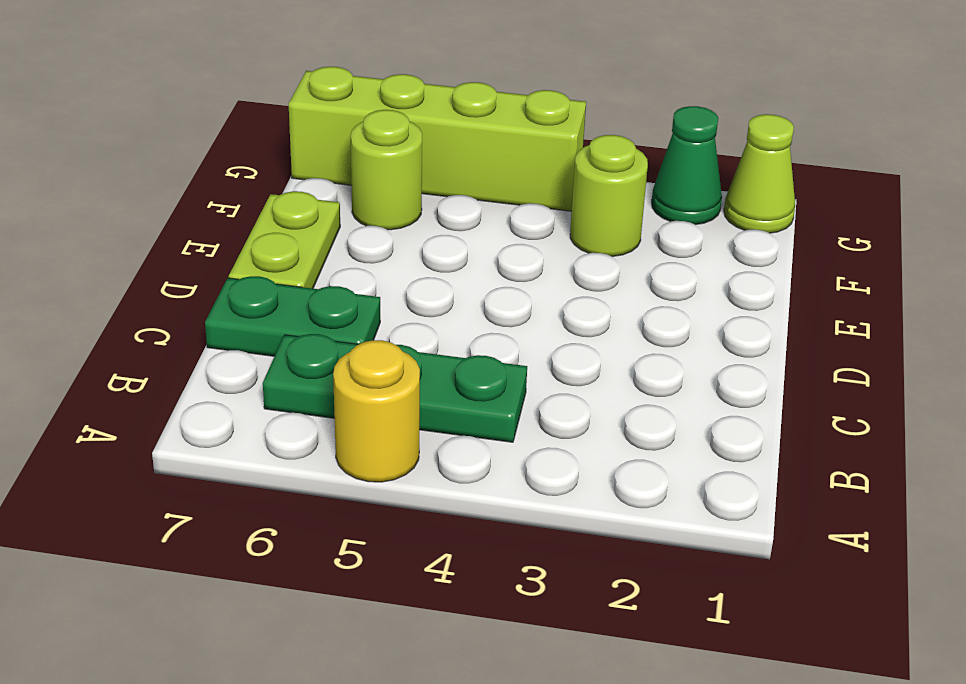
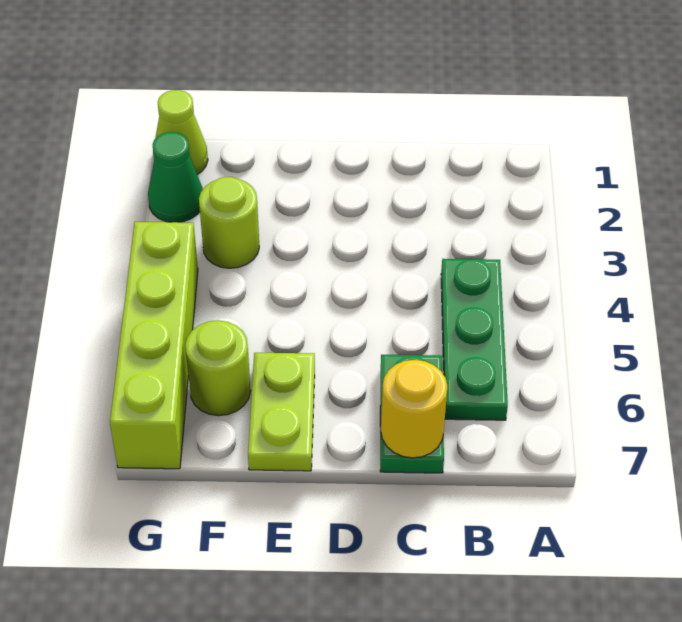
yellow round brick A5 level 1 -> yellow round brick C7 level 2
lime plate D7:E7 level 1 -> lime plate E6:E7 level 1

